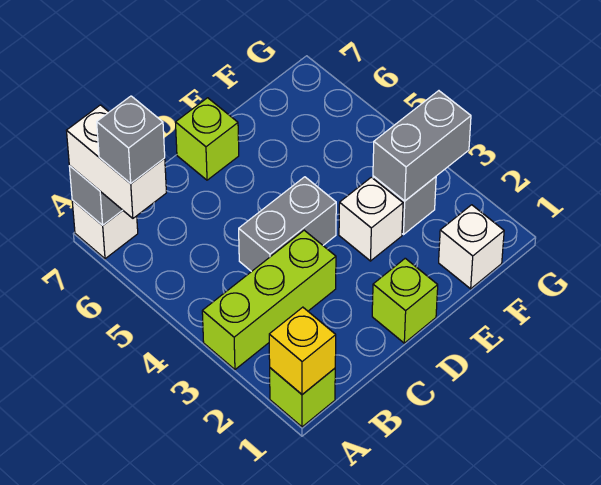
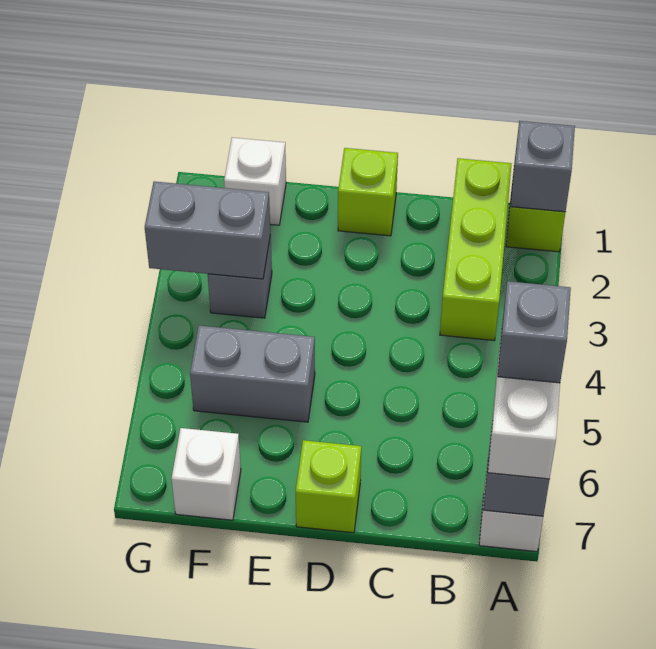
yellow brick A1 level 2 -> grey brick A1 level 2
lime brick A3:C3 level 1 -> lime brick B1:B3 level 1
grey brick C4:D4 level 1 -> grey brick E5:F5 level 1
white brick E3 level 1 -> white brick F7 level 1

